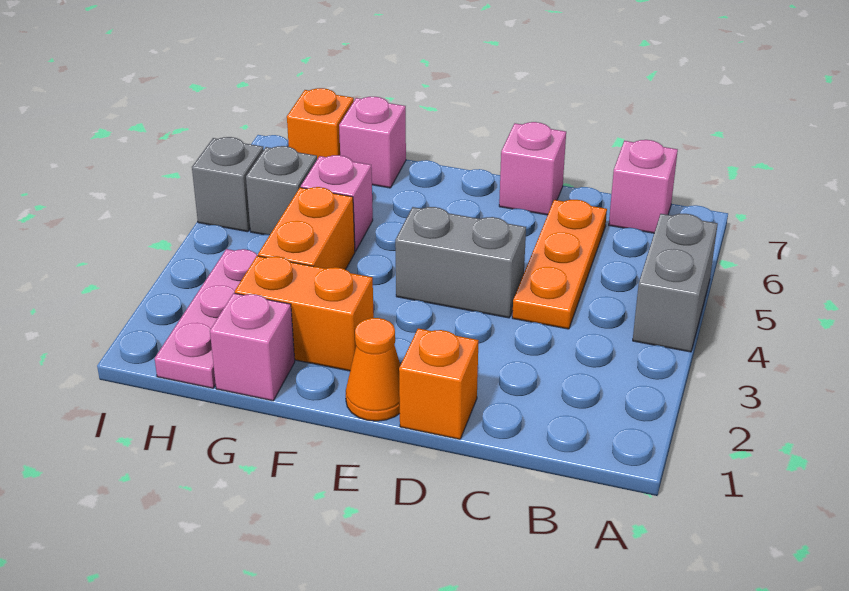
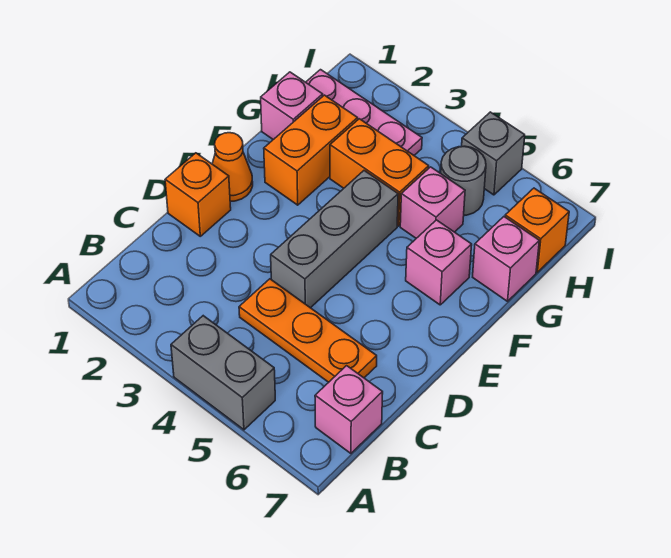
grey brick D4:E4 level 1 -> grey brick D4:F4 level 1
pink brick D7 level 1 -> pink brick F6 level 1
grey brick H5 level 1 -> grey round brick H5 level 1

